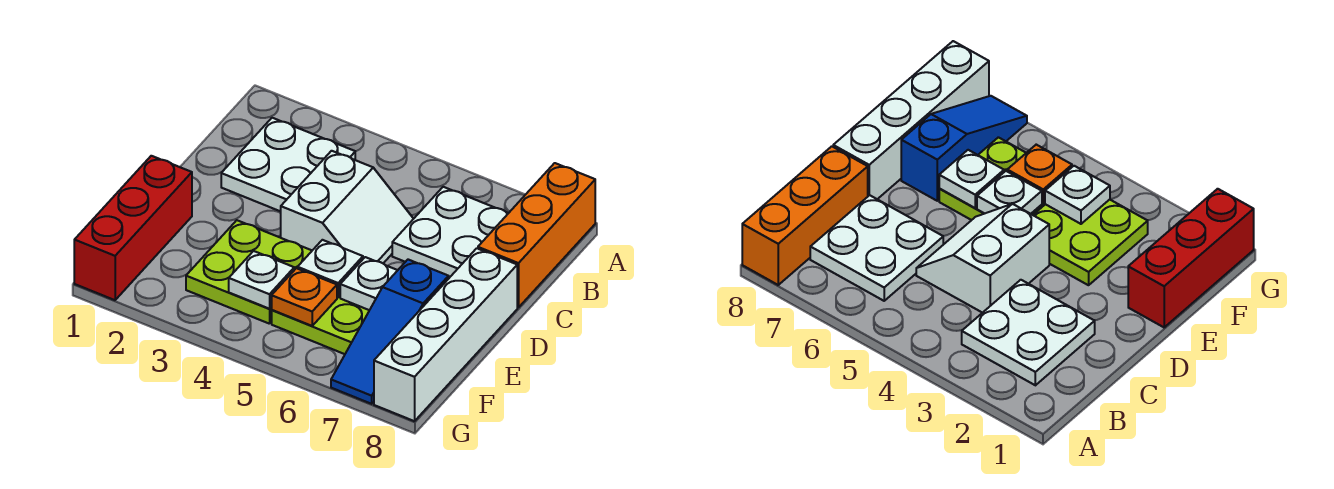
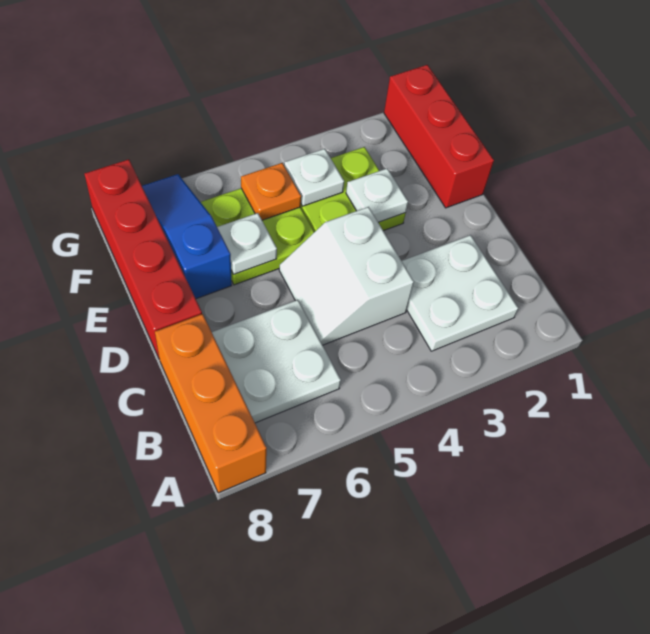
white brick D8:G8 level 1 -> red brick D8:G8 level 1
white plate E5 level 2 -> white plate E3 level 2

